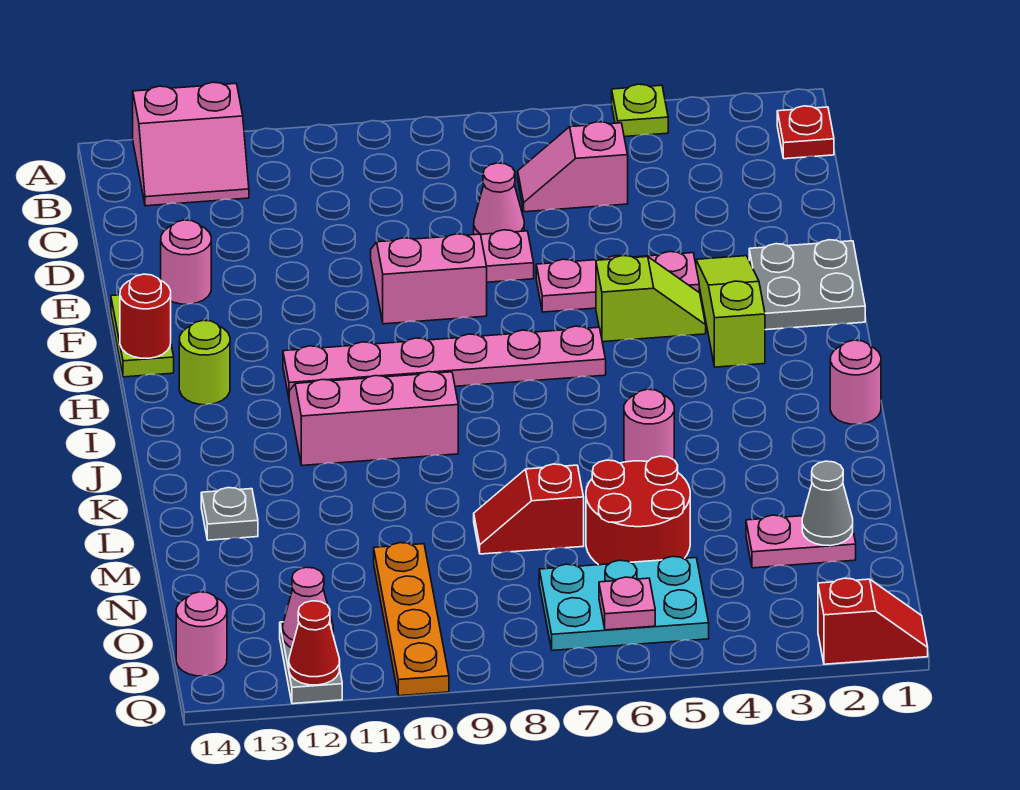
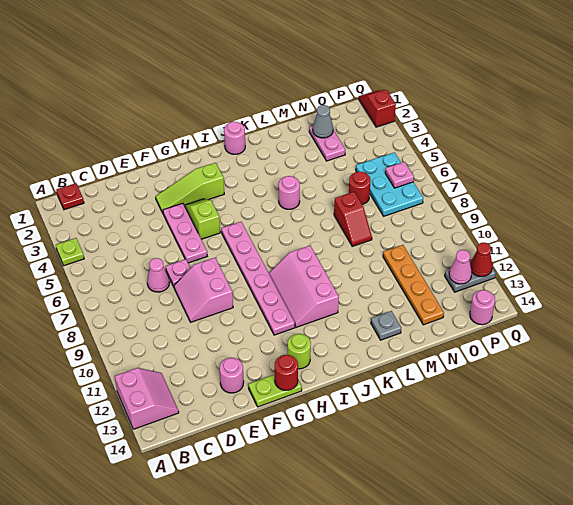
pink slope C5:C6 level 1 top 5 -> none
grey plate F1:G2 level 1 -> none
red round brick M5:N6 level 1 -> red round brick N6 level 1
orange plate N10:Q10 level 1 -> orange plate N10:N13 level 1

